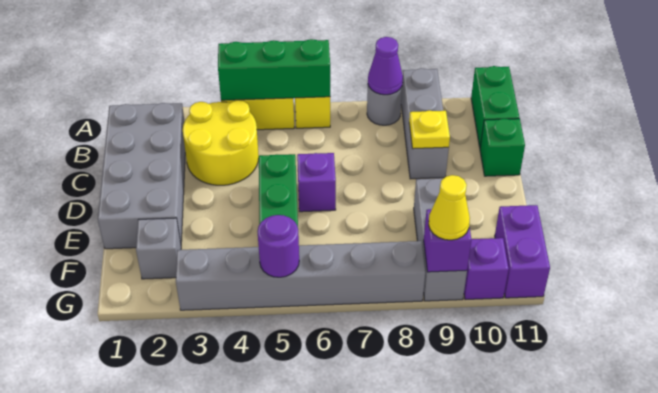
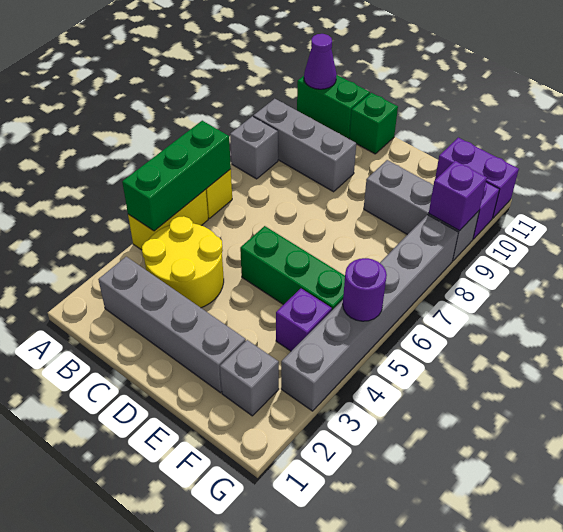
grey round brick A8 level 1 -> grey brick A8 level 1
purple cone A8 level 2 -> purple cone A11 level 2
grey brick B1:E2 level 1 -> grey brick B2:E2 level 1
yellow plate C9 level 2 -> none
purple brick D6 level 1 -> purple brick F4 level 1
yellow cone G9 level 3 -> none

